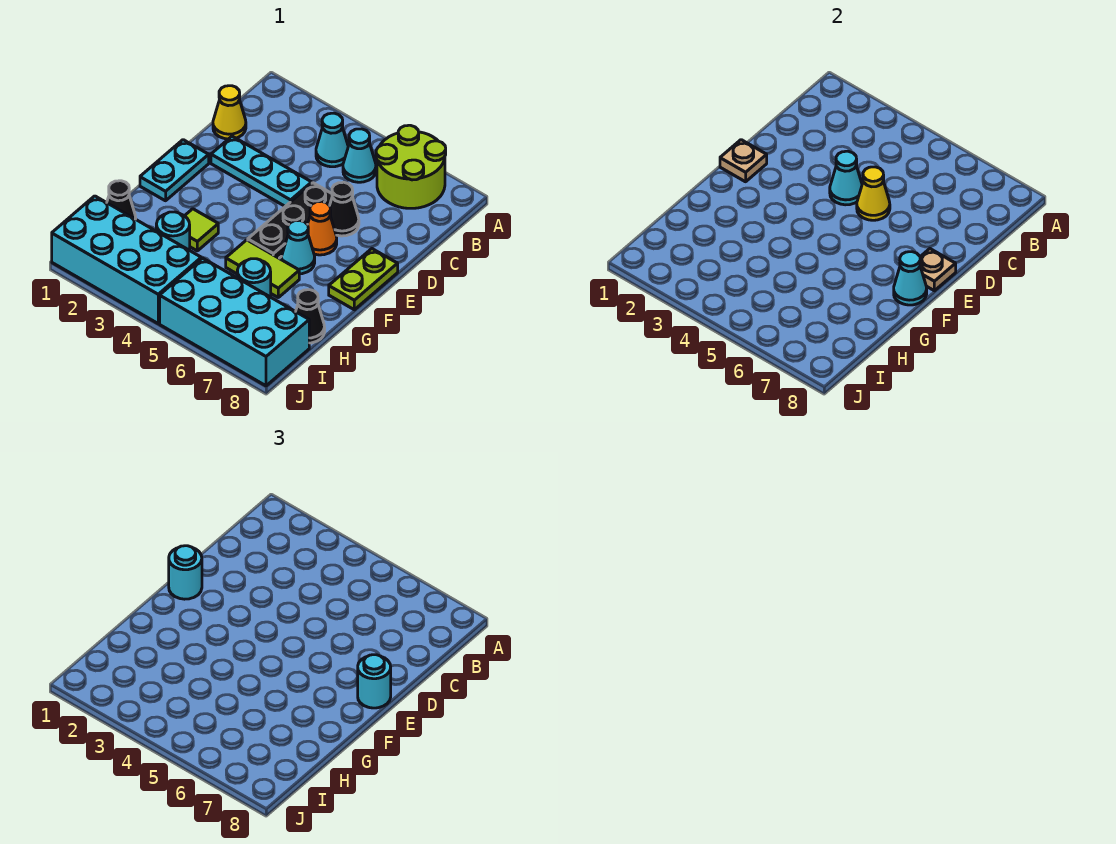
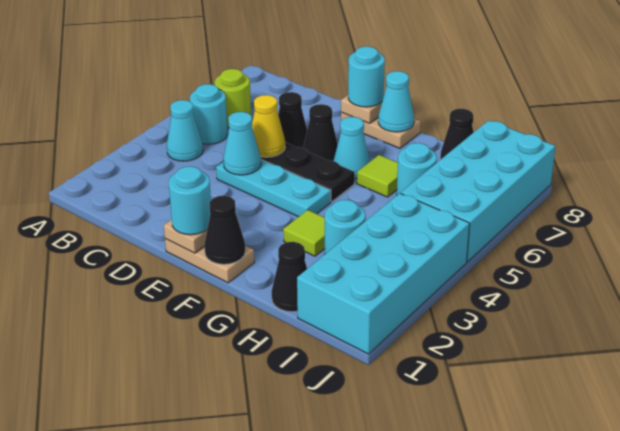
lime round brick A6:B7 level 1 -> lime round brick B6 level 1
cyan cone B5 level 1 -> cyan round brick B5 level 1
yellow cone C1 level 1 -> none
cyan plate D2:D4 level 1 -> cyan plate D4:F4 level 1
cyan plate E1:F1 level 1 -> tan plate E1:F1 level 1
orange cone E6 level 1 -> black cone E6 level 1
lime plate E8:F8 level 1 -> tan plate E8:F8 level 1
none -> black cone F1 level 2
lime tile G5:G6 level 1 -> lime tile G6 level 1

